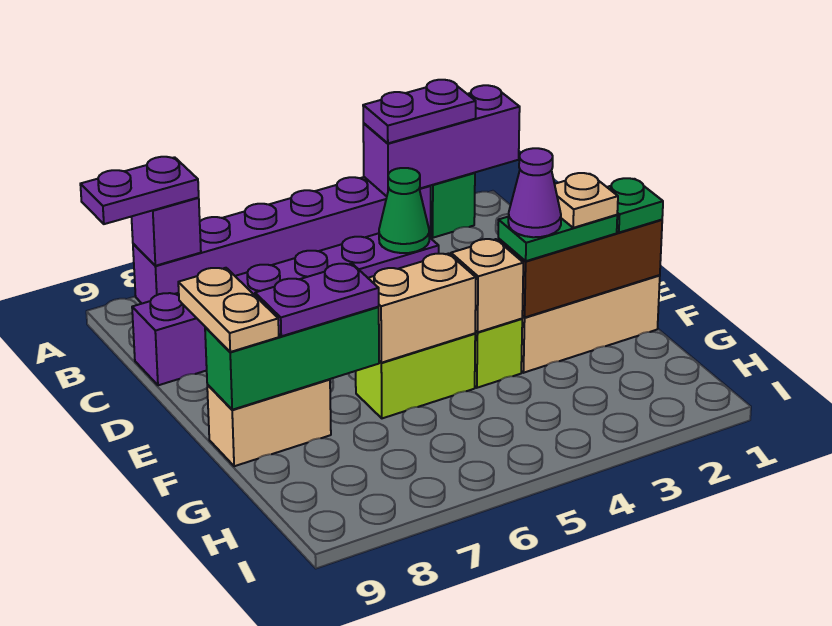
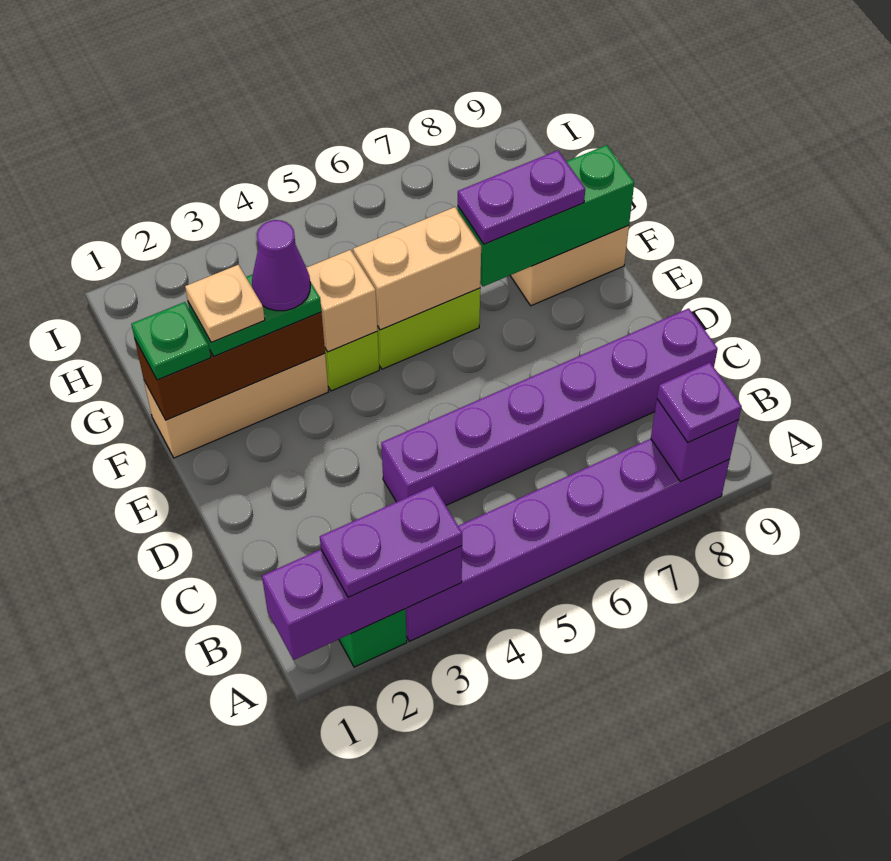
purple plate A8:A9 level 3 -> purple plate A8 level 3
green cone C4 level 2 -> none
tan plate E9:F9 level 3 -> none

